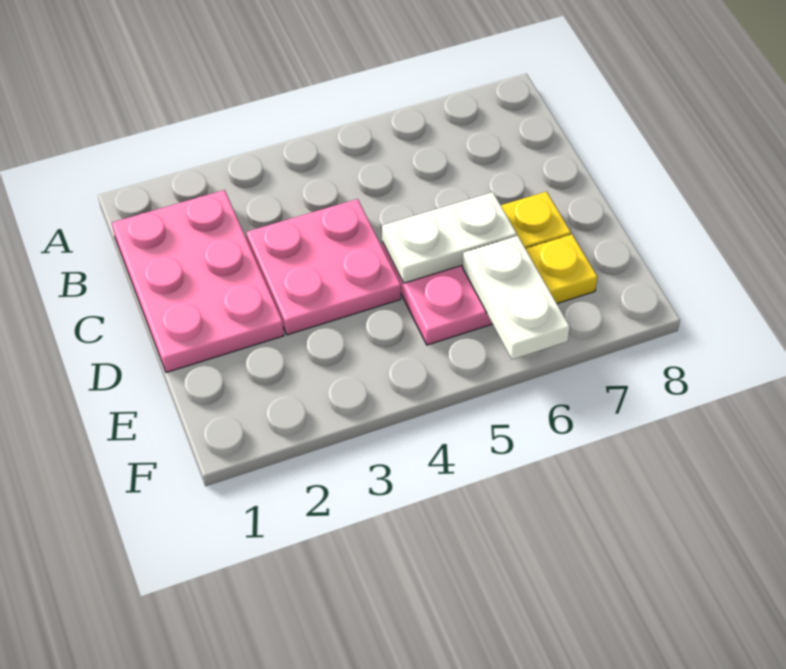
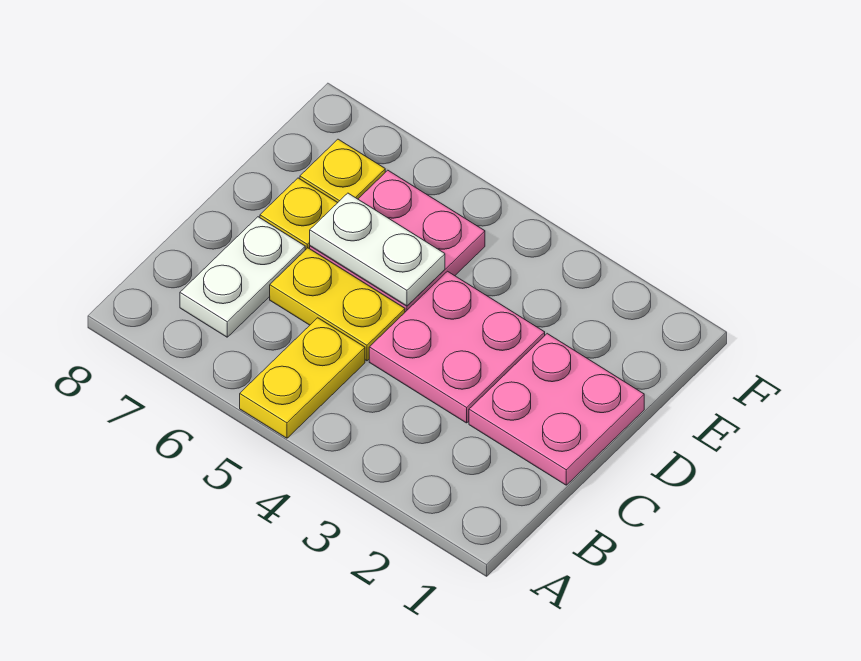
none -> yellow plate A5:B5 level 1
pink plate B1:D2 level 1 -> pink plate C1:D2 level 1
none -> yellow plate C5:C6 level 1
white plate E6:F6 level 2 -> white plate B7:C7 level 1

